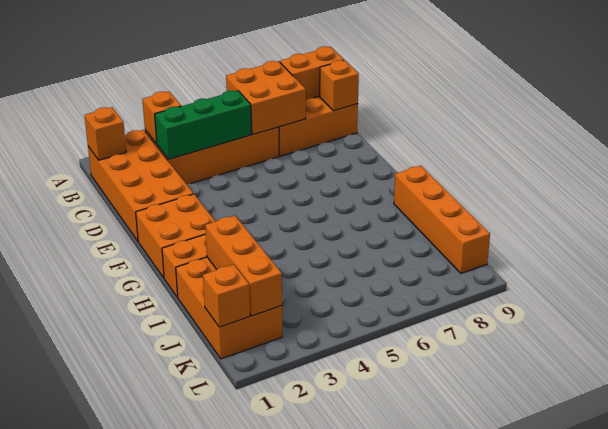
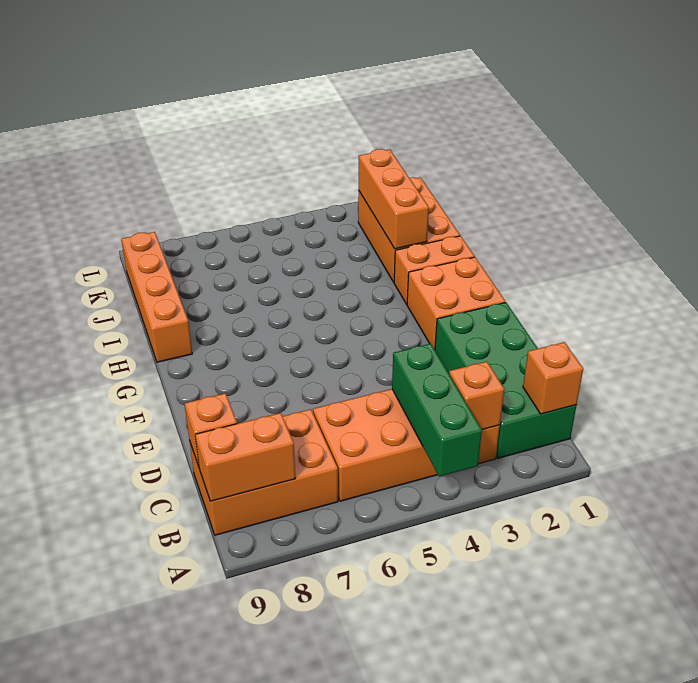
orange brick B1:E2 level 1 -> green brick B1:E2 level 1
orange brick B6:C7 level 2 -> none
green brick C3:C5 level 2 -> green brick A4:C4 level 2
orange brick K1 level 2 -> none

